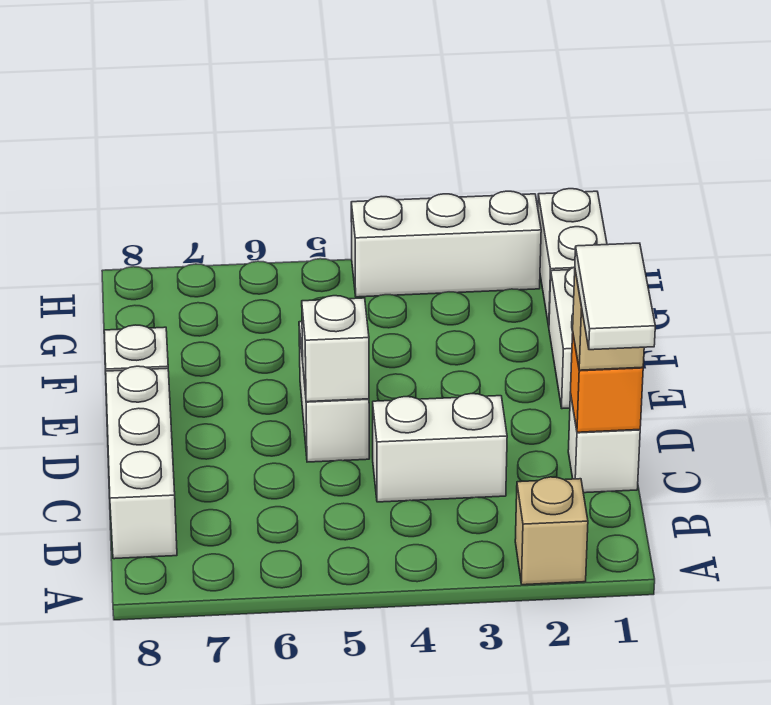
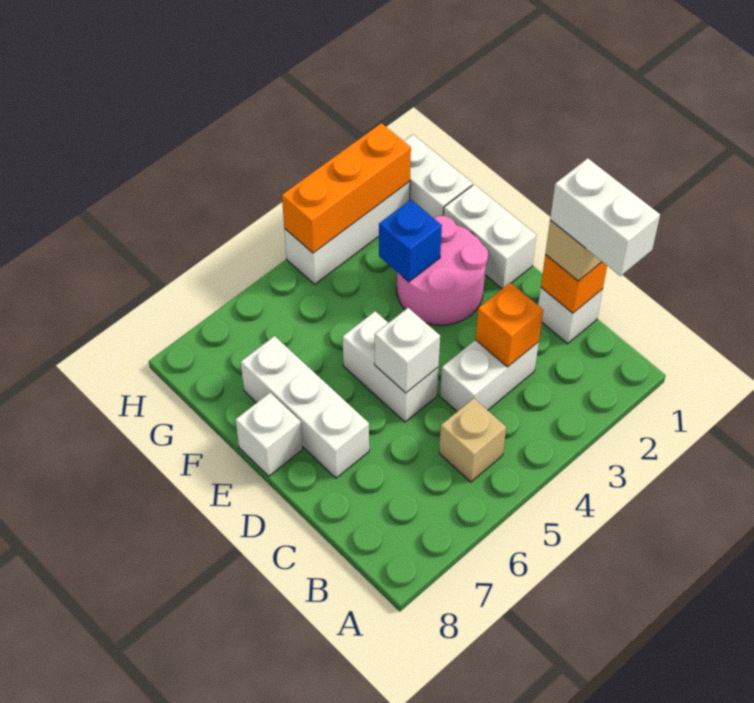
tan brick A2 level 1 -> tan brick B5 level 1
white tile B1:C1 level 4 -> white brick B1:C1 level 4
white brick B8:D8 level 1 -> white brick D7:F7 level 1
none -> orange brick C3 level 2
none -> pink round brick E2:F3 level 1
none -> blue brick F3 level 2
none -> orange brick H2:H4 level 2

